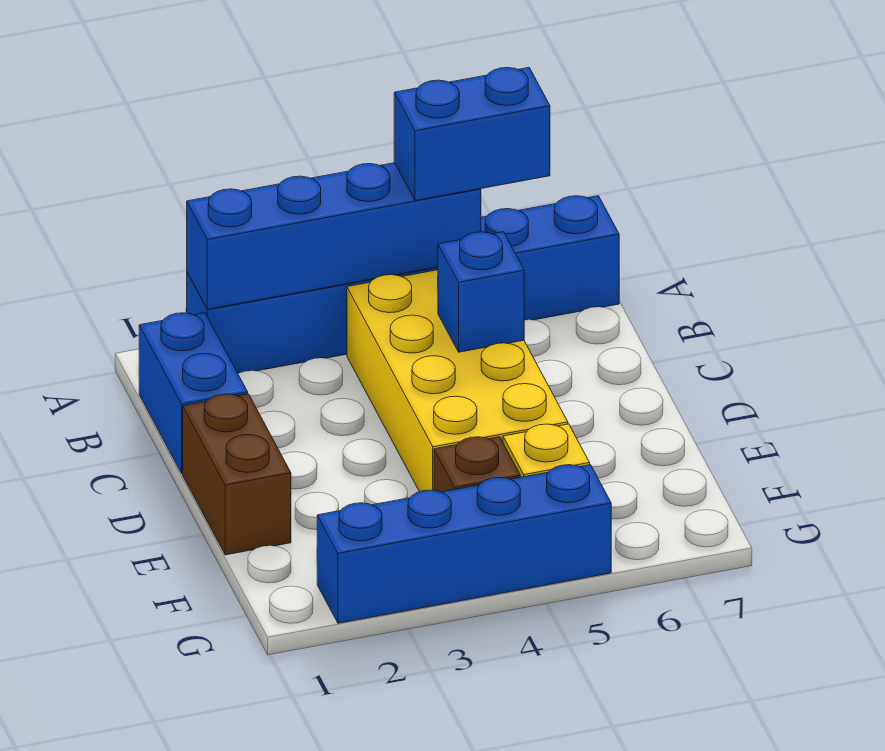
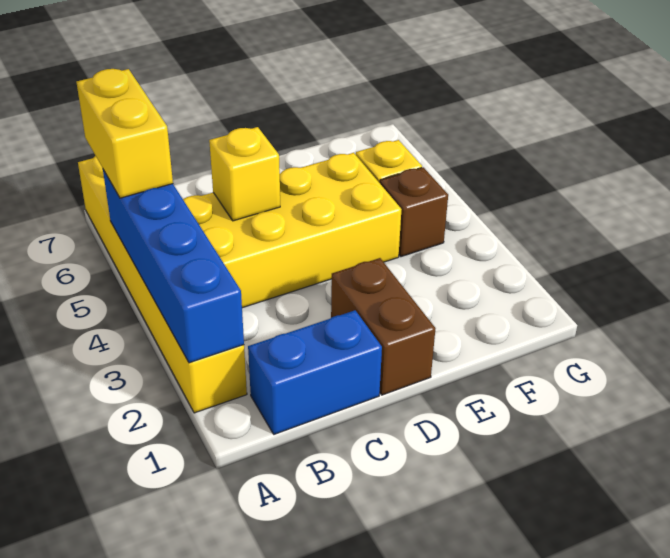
blue brick A2:A7 level 1 -> yellow brick A2:A7 level 1
blue brick A5:A6 level 3 -> yellow brick A5:A6 level 3
blue brick C5 level 2 -> yellow brick C5 level 2
brown brick D1:E1 level 1 -> brown brick D1:D2 level 1
blue brick G2:G5 level 1 -> none

